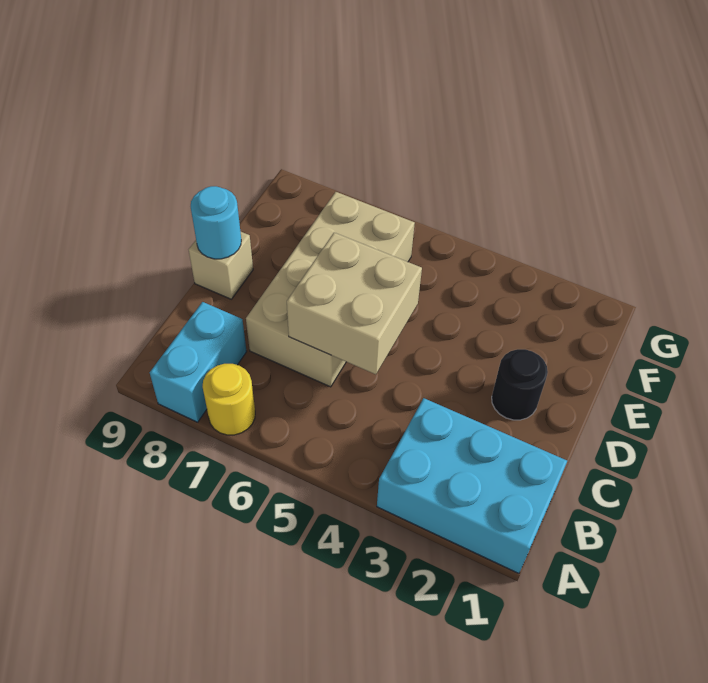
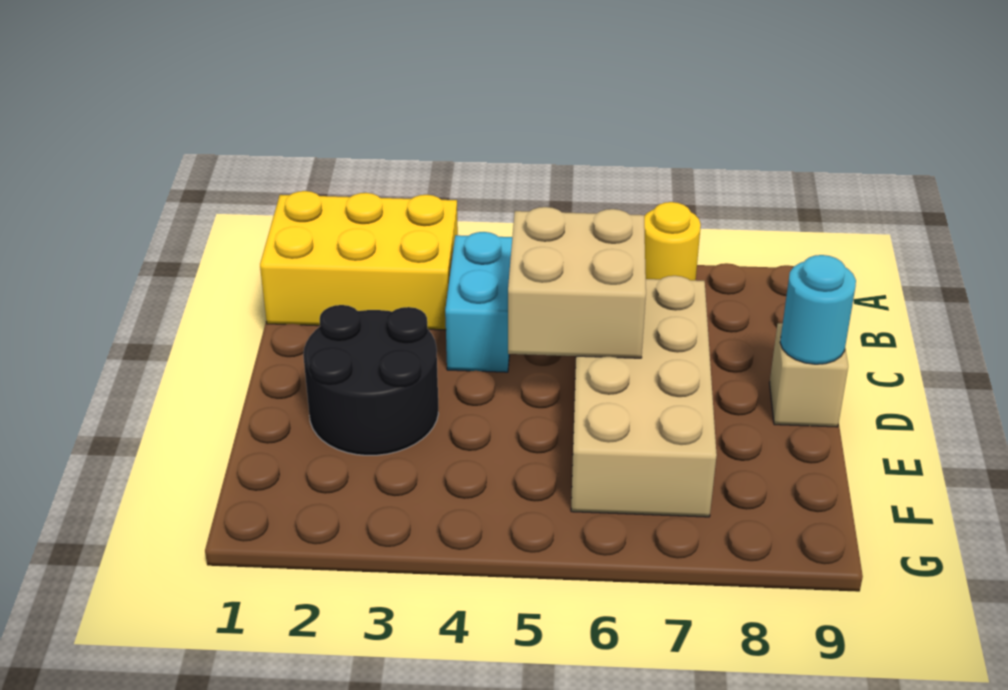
cyan brick A1:B3 level 1 -> yellow brick A1:B3 level 1
cyan brick A8:B8 level 1 -> cyan brick B4:C4 level 1
black round brick D2 level 1 -> black round brick D2:E3 level 1

